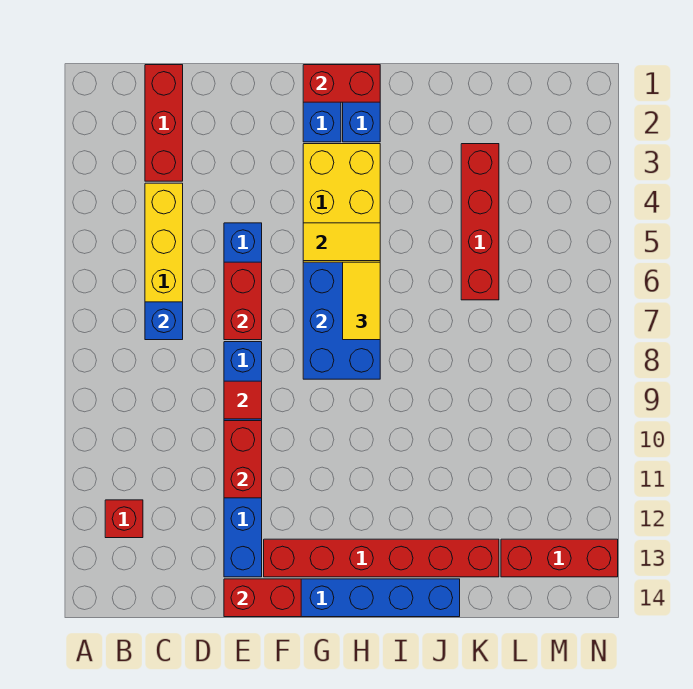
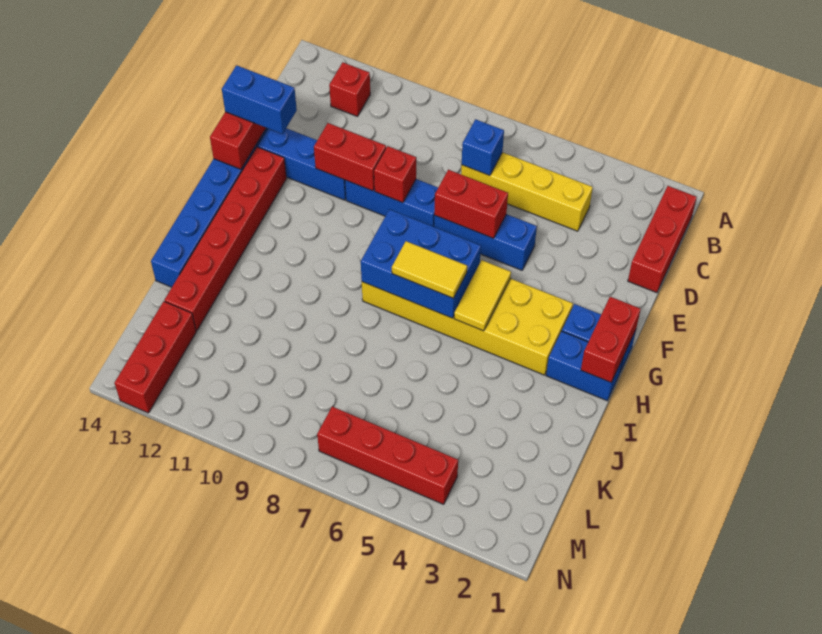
red brick C1:C3 level 1 -> red brick B1:D1 level 1
red tile E9 level 2 -> red brick E9 level 2
none -> blue brick E13:E14 level 3
red brick K3:K6 level 1 -> red brick M4:M7 level 1

